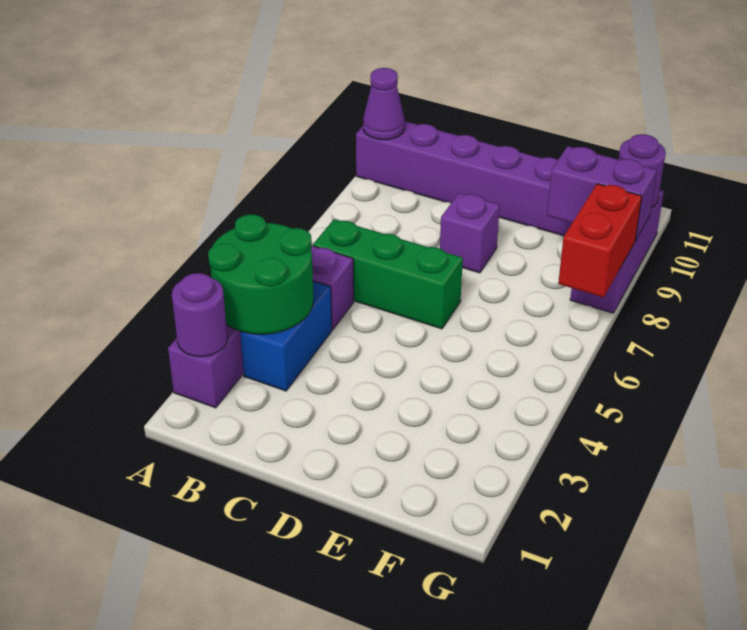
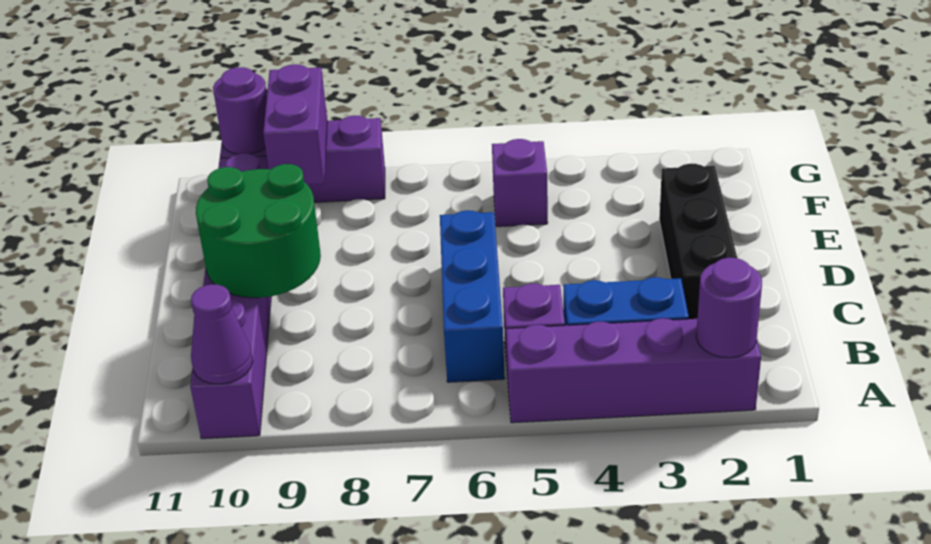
green round brick A3:B4 level 2 -> green round brick C9:D10 level 2
green brick B6:D6 level 1 -> blue brick B6:D6 level 1
none -> black brick C2:E2 level 1
purple brick D8 level 1 -> purple brick F5 level 1
red brick G7:G8 level 2 -> none

